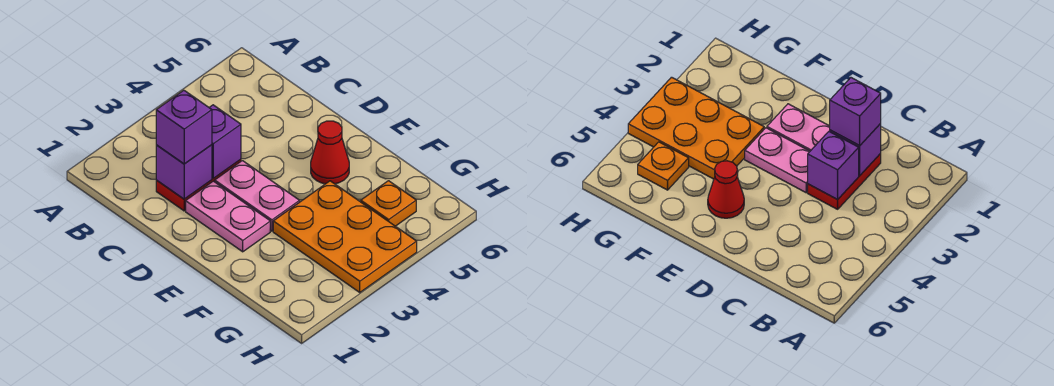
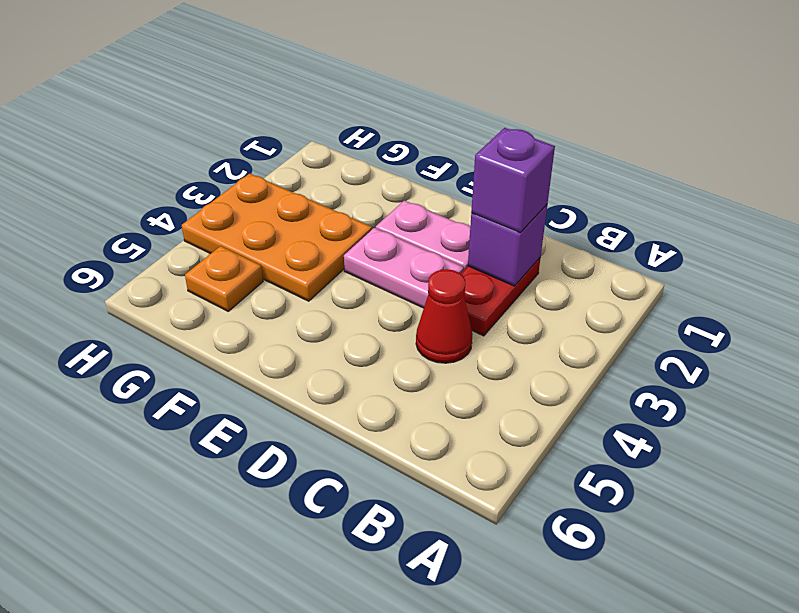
purple brick C3 level 2 -> none
red cone E5 level 1 -> red cone C4 level 1

